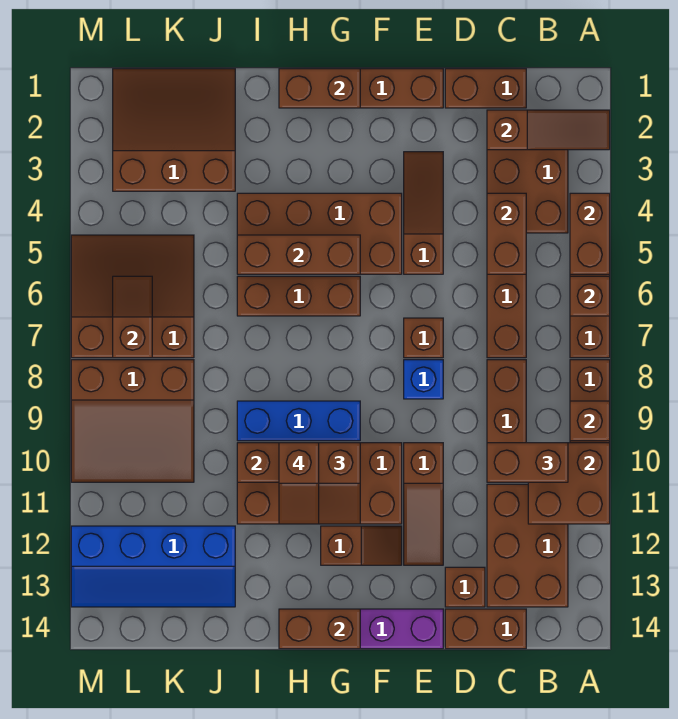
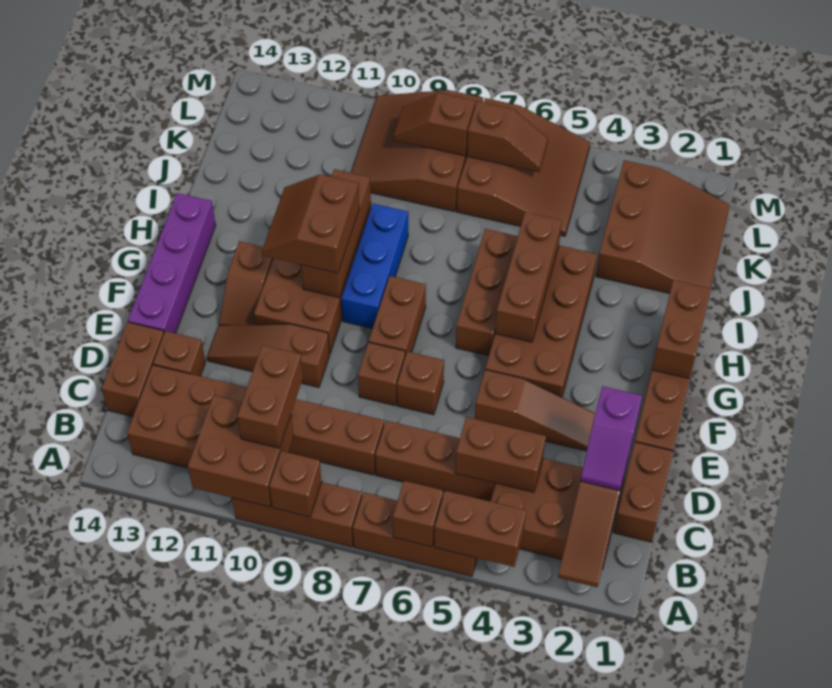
none -> purple slope C2:D2 level 3 top D
blue brick E8 level 1 -> brown brick E8 level 1
brown brick G14:H14 level 2 -> brown brick F8:G8 level 1
brown slope H10:H11 level 4 top 10 -> brown slope L8:L9 level 2 top 8
blue slope J12:M13 level 1 top 12 -> none

